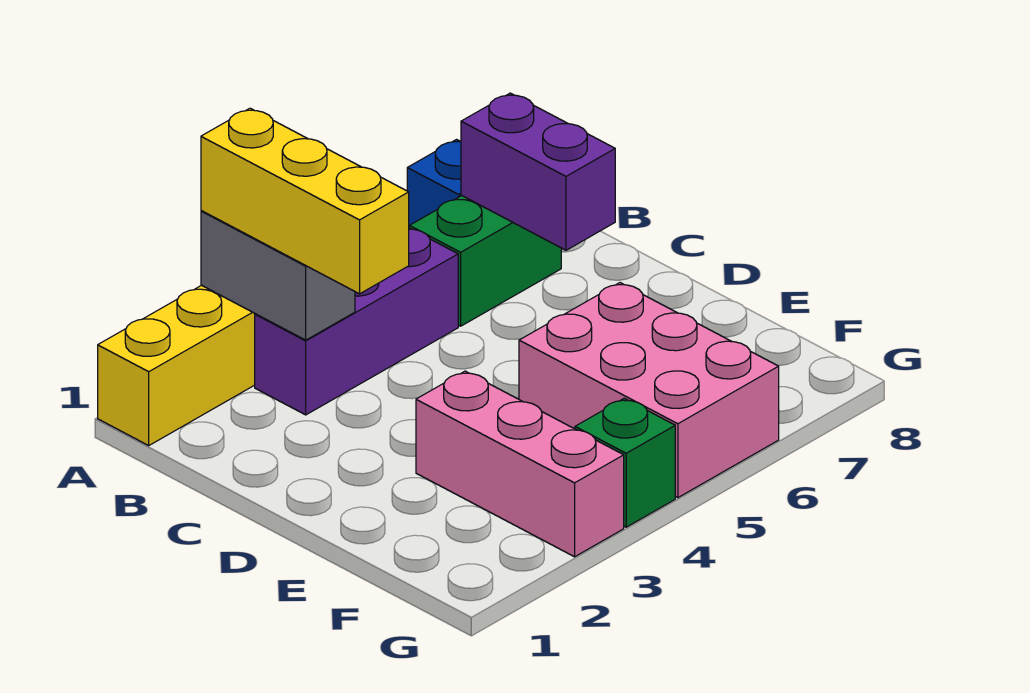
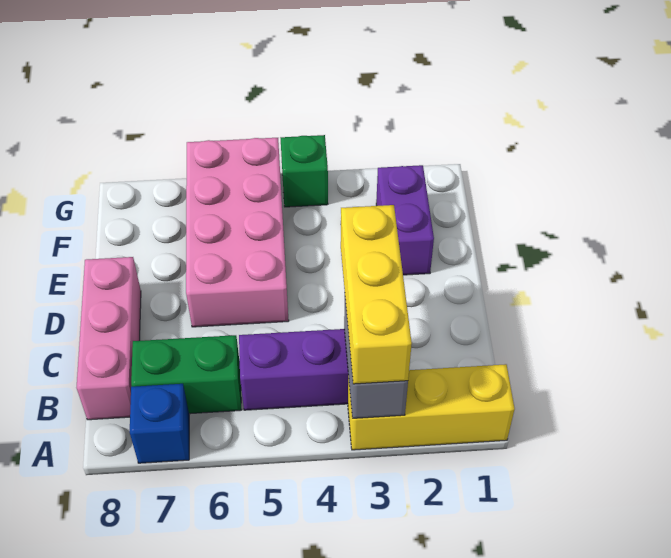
purple brick B7:C7 level 2 -> purple brick E2:F2 level 1
pink brick E3:G3 level 1 -> pink brick B8:D8 level 1
pink brick E5:G6 level 1 -> pink brick D5:G6 level 1

